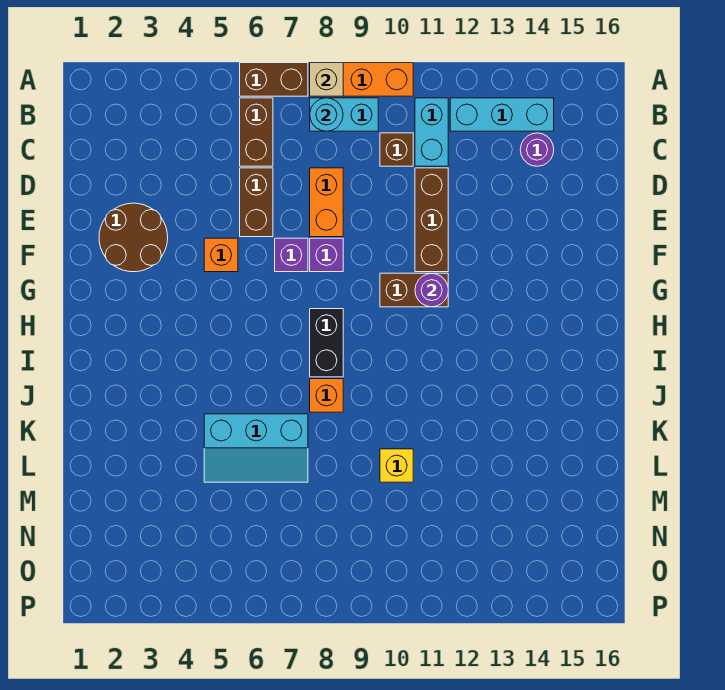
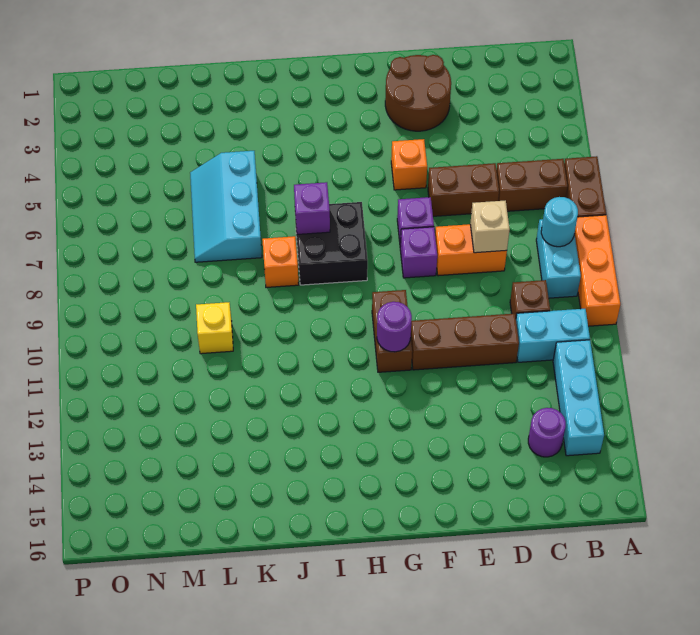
tan brick A8 level 2 -> tan brick D8 level 2
black brick H8:I8 level 1 -> black brick H7:I8 level 1
none -> purple brick I7 level 2

